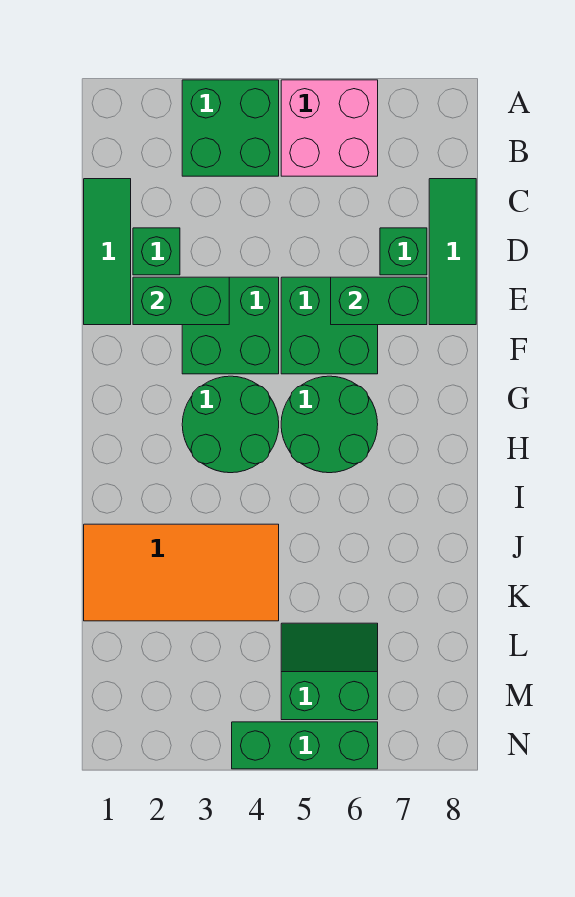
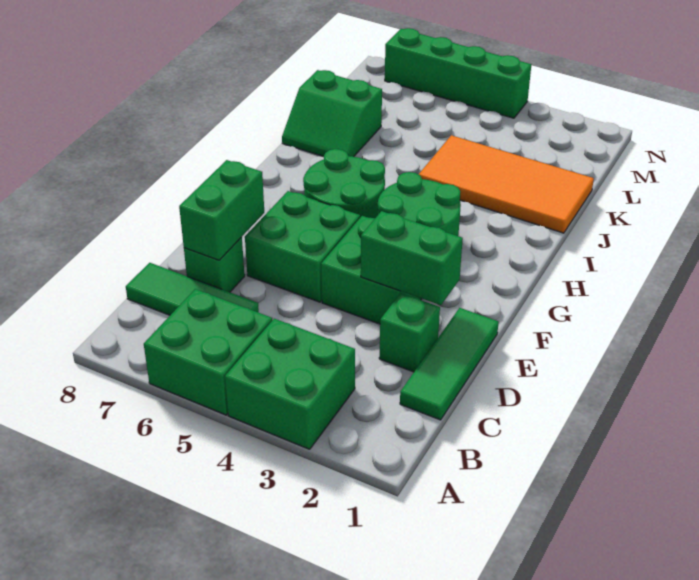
pink brick A5:B6 level 1 -> green brick A5:B6 level 1
green tile C8:E8 level 1 -> green tile C6:C8 level 1
green brick E6:E7 level 2 -> green brick D7:E7 level 2
green slope L5:M6 level 1 top M -> green slope J7:K8 level 1 top K
green brick N4:N6 level 1 -> green brick N4:N7 level 1

